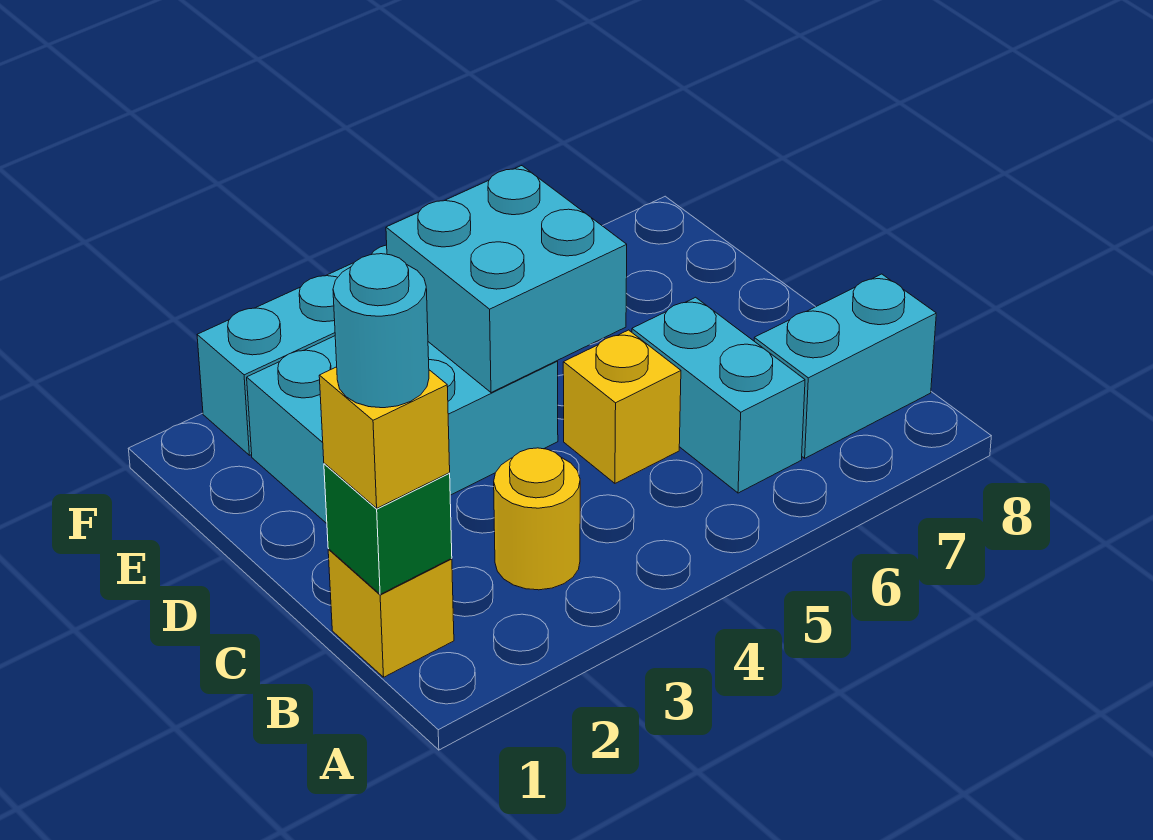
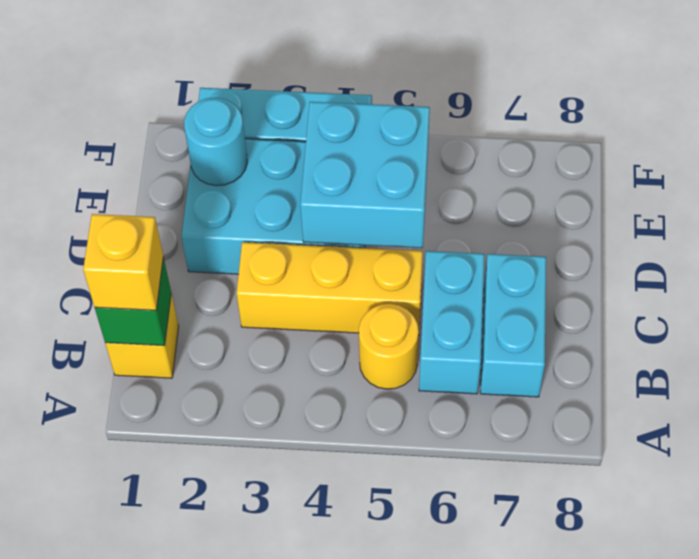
cyan round brick B1 level 4 -> cyan round brick E2 level 2
yellow round brick B3 level 1 -> yellow round brick B5 level 1
cyan brick B7:B8 level 1 -> cyan brick B7:C7 level 1
yellow brick C5 level 1 -> yellow brick C3:C5 level 1

